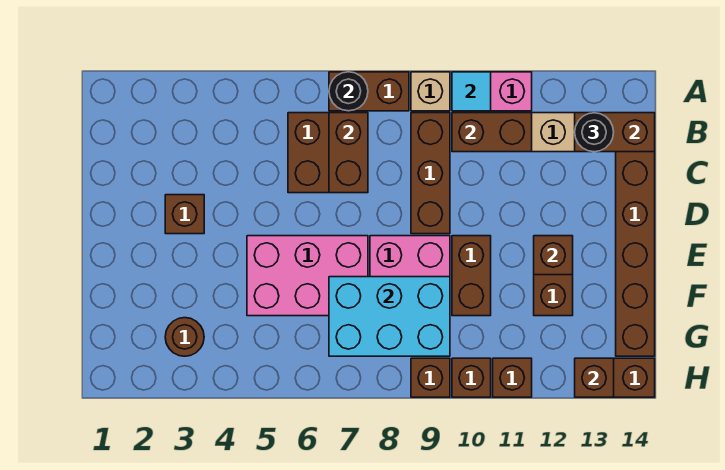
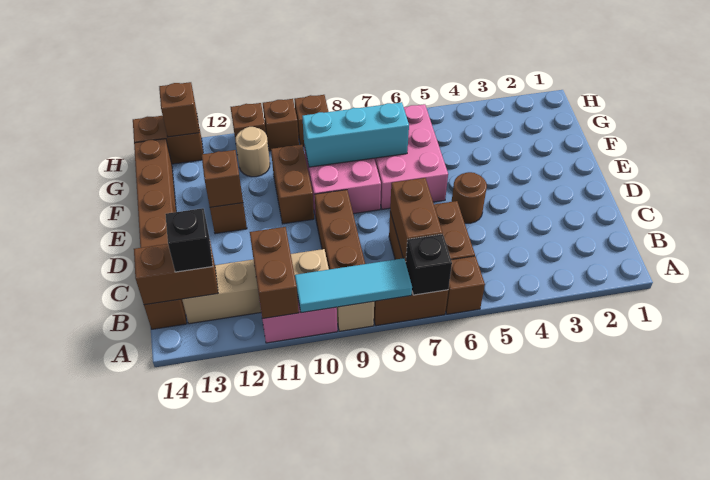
black round brick A7 level 2 -> black brick A7 level 2
cyan tile A10 level 2 -> cyan tile A8:A10 level 2
brown brick B10:B11 level 2 -> brown brick A11:B11 level 2
black round brick B13 level 3 -> black brick B13 level 3
brown brick D3 level 1 -> brown brick A6 level 1
pink brick E5:F7 level 1 -> pink brick E6:G7 level 1
cyan brick F7:G9 level 2 -> cyan brick F7:F9 level 2
brown round brick G3 level 1 -> brown round brick D5 level 1
none -> tan round brick G11 level 1

